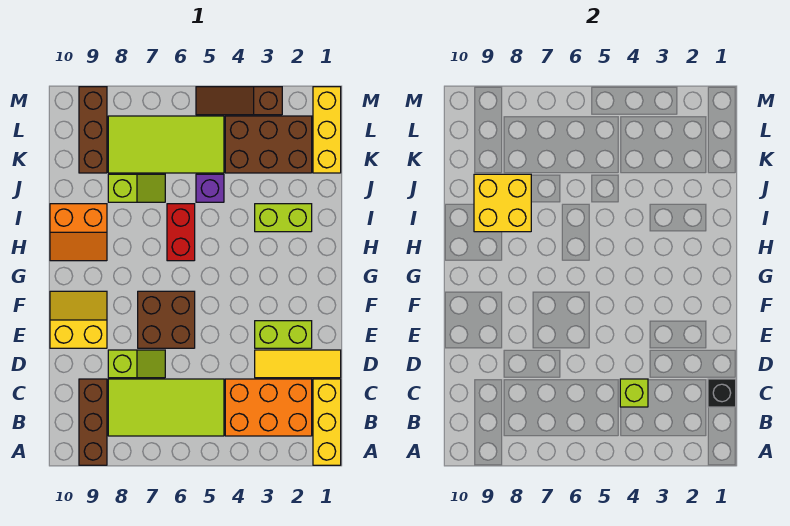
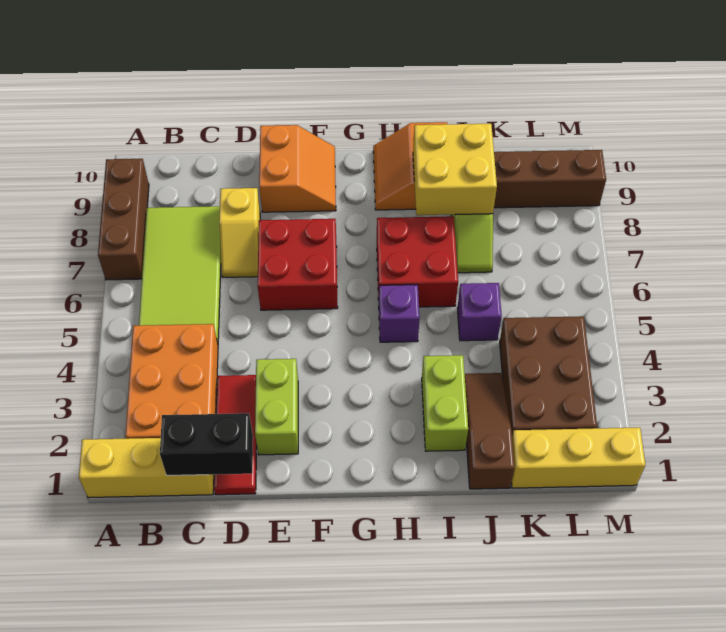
brown brick A9:C9 level 1 -> brown brick A7:A9 level 1
black brick C1 level 2 -> black brick C1:D1 level 2
lime brick C4 level 2 -> none
yellow tile D1:D3 level 1 -> red tile D1:D3 level 1
lime slope D7:D8 level 1 top 8 -> yellow slope D7:D8 level 1 top 8
brown brick E6:F7 level 1 -> red brick E6:F7 level 1
yellow slope E9:F10 level 1 top E -> orange slope E9:F10 level 1 top E
none -> purple brick H5 level 1
red brick H6:I6 level 1 -> red brick H6:I7 level 1
lime tile K5:L8 level 1 -> none
brown slope M3:M5 level 1 top 3 -> brown slope J1:J3 level 1 top 1

